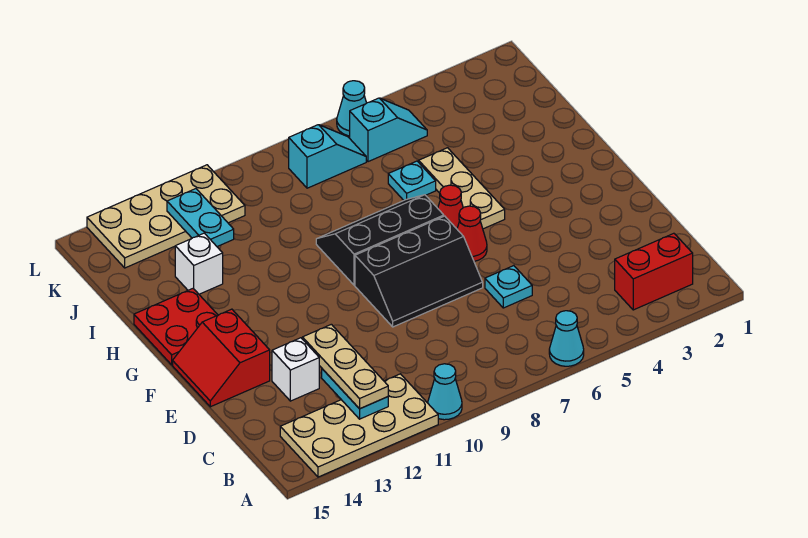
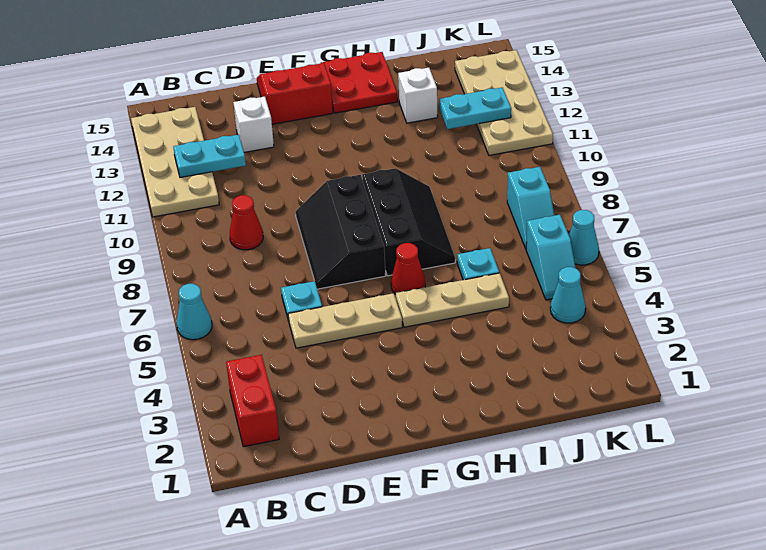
cyan cone A10 level 1 -> cyan cone K4 level 1
tan plate B12:D12 level 3 -> tan plate D5:F5 level 1
red cone F6 level 1 -> red cone C9 level 1

